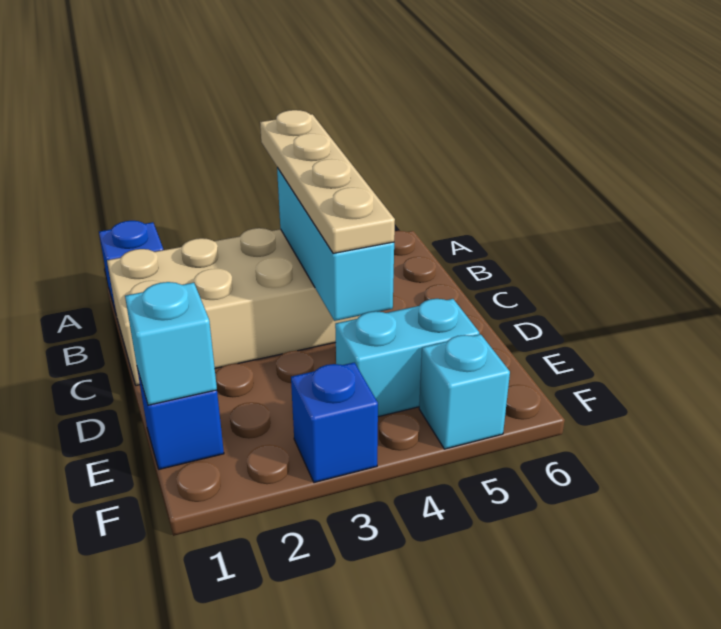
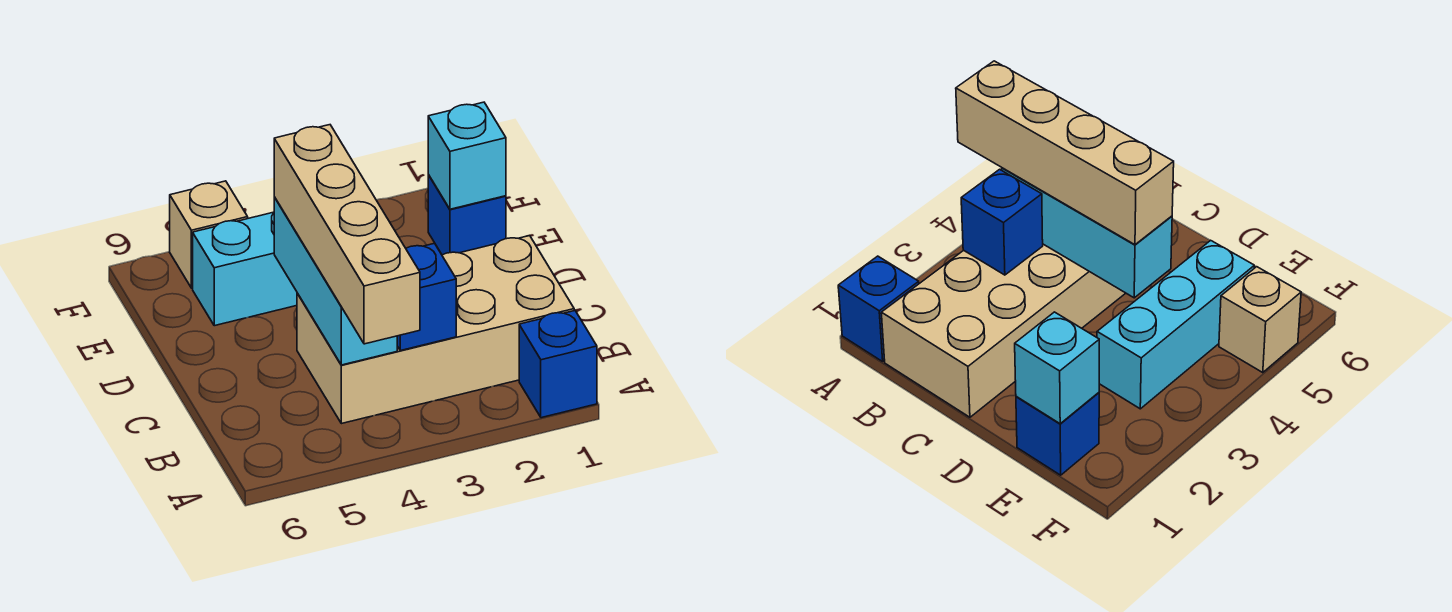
tan plate A4:D4 level 3 -> tan brick A4:D4 level 3
cyan brick E4:E5 level 1 -> cyan brick E3:E5 level 1
blue brick F3 level 1 -> blue brick B3 level 2
cyan brick F5 level 1 -> tan brick F5 level 1

